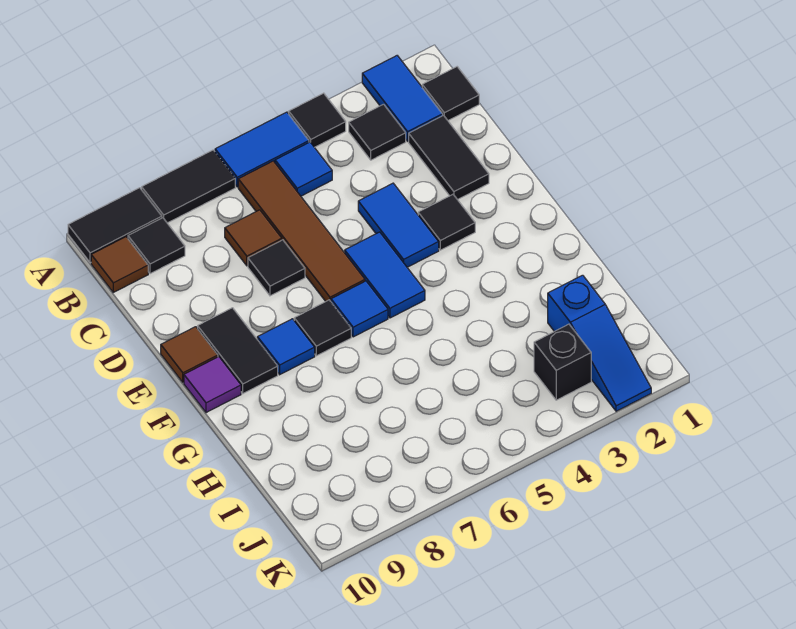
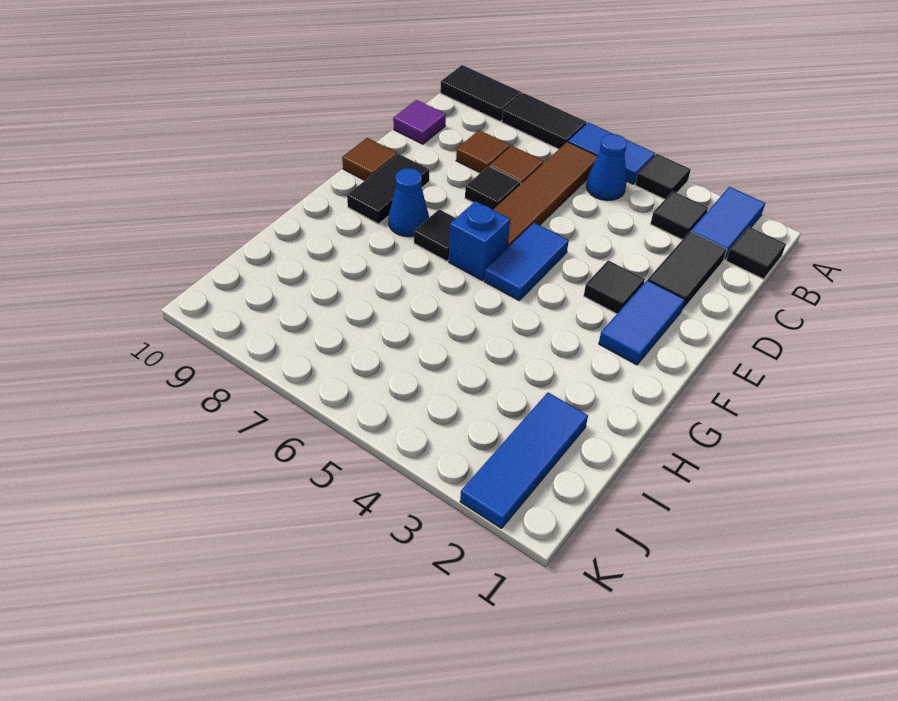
blue tile B5 level 1 -> blue cone B5 level 1
black tile B9 level 1 -> none
brown tile B10 level 1 -> brown tile C8 level 1
blue tile D4:E4 level 1 -> blue tile E2:F2 level 1
blue tile F6 level 1 -> blue brick F6 level 1
blue tile F8 level 1 -> blue cone F8 level 1
purple tile F10 level 1 -> purple tile C10 level 1
blue slope I2:K2 level 1 top I -> blue tile I2:K2 level 1
black brick J3 level 1 -> none

